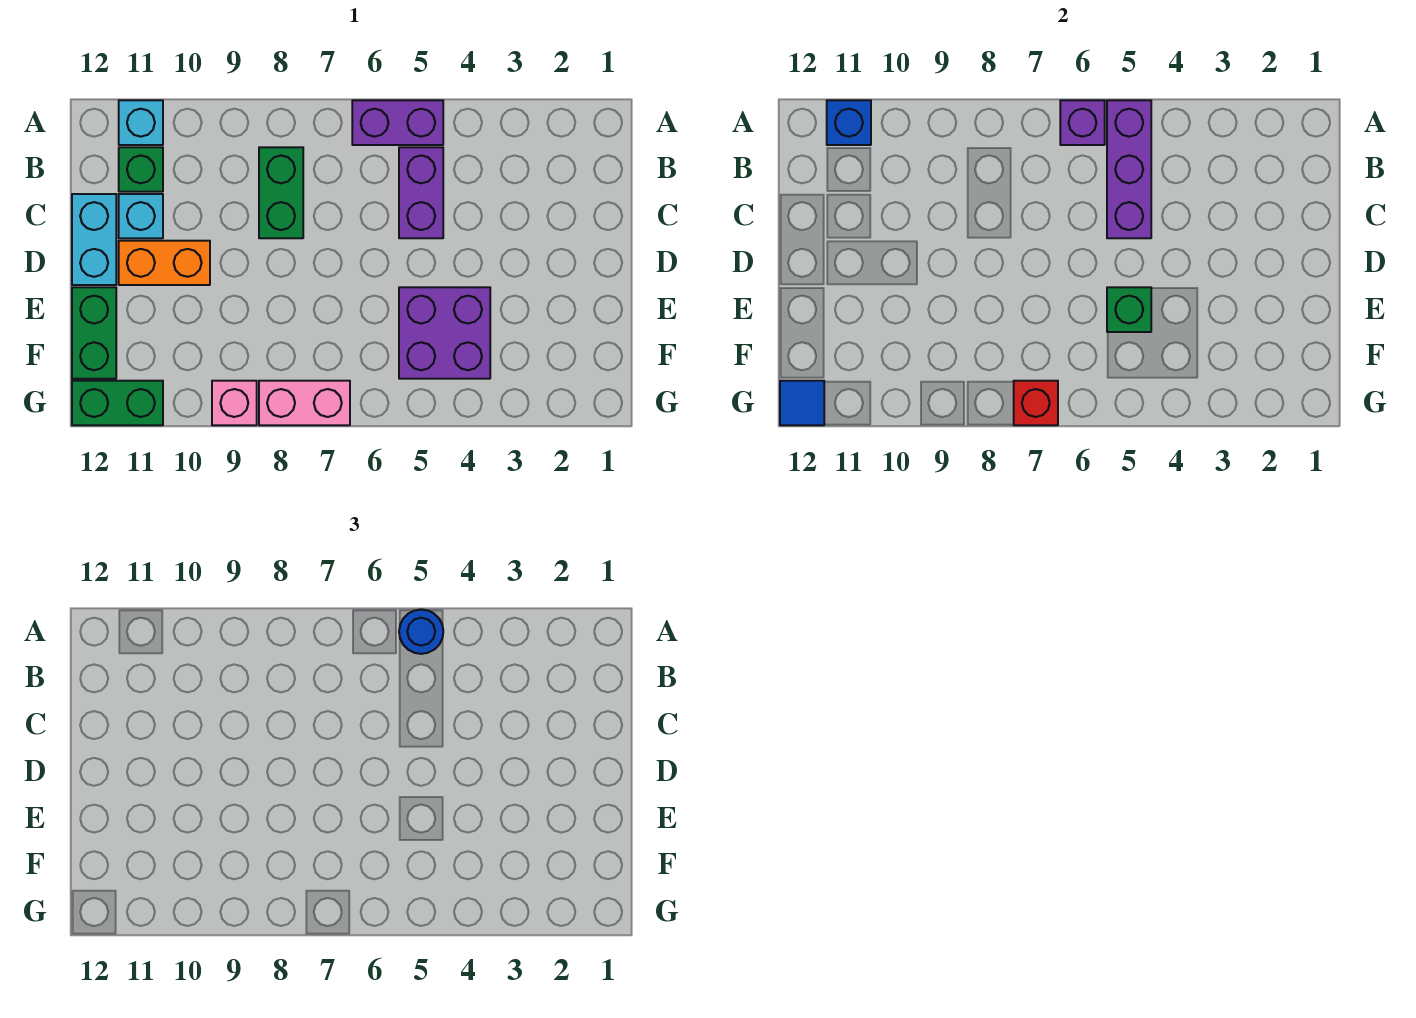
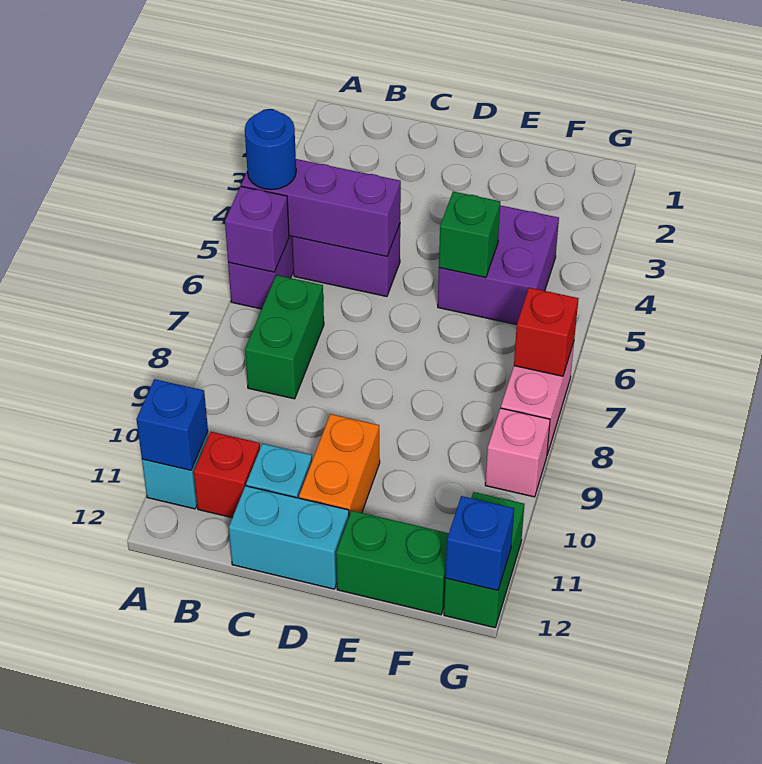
green brick B8:C8 level 1 -> green brick B7:B8 level 1
green brick B11 level 1 -> red brick B11 level 1
blue tile G12 level 2 -> blue brick G12 level 2

